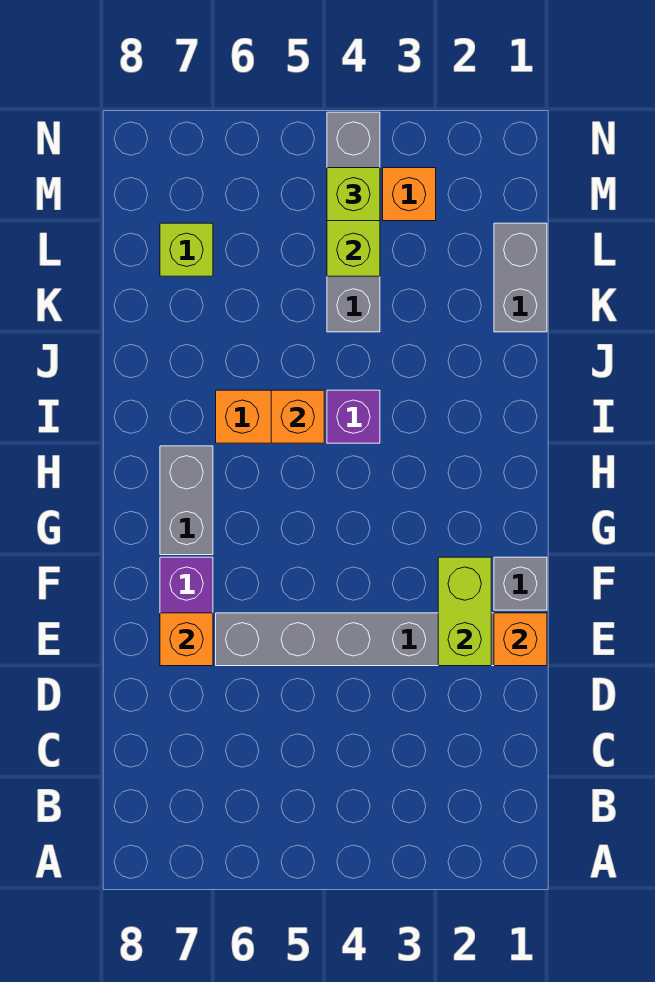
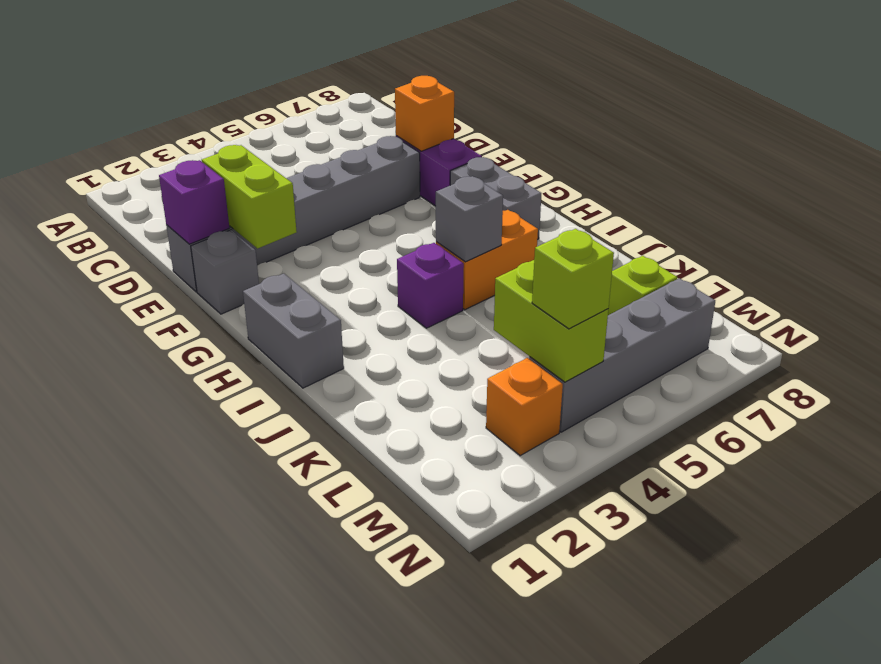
orange brick E1 level 2 -> purple brick E1 level 2
orange brick I5 level 2 -> grey brick I5 level 2
grey brick K1:L1 level 1 -> grey brick H1:I1 level 1
grey brick K4:N4 level 1 -> grey brick M4:M7 level 1

